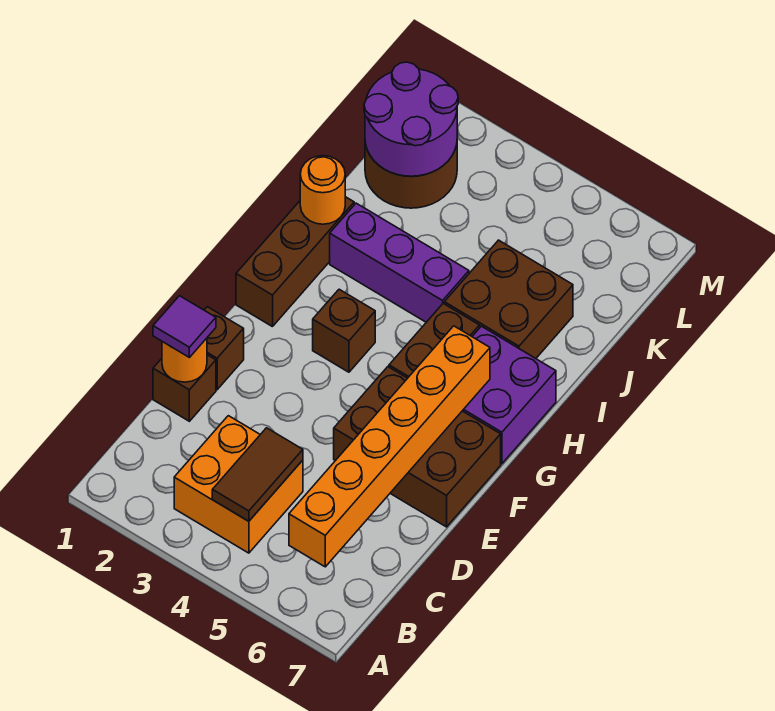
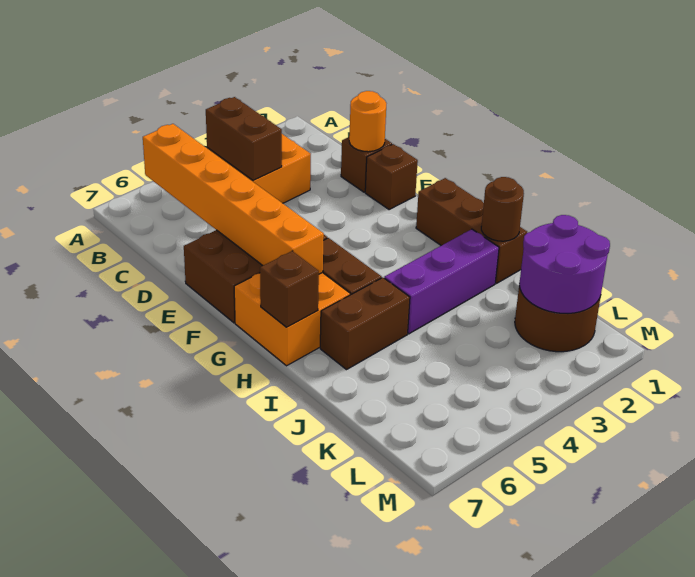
brown tile B4:C4 level 2 -> brown brick B4:C4 level 2
purple tile D1 level 3 -> none
brown brick G3 level 1 -> brown brick H7 level 2
purple brick G6:H7 level 1 -> orange brick G6:H7 level 1
orange round brick I1 level 2 -> brown round brick I1 level 2
brown brick I5:J6 level 1 -> brown brick I5:I6 level 1

